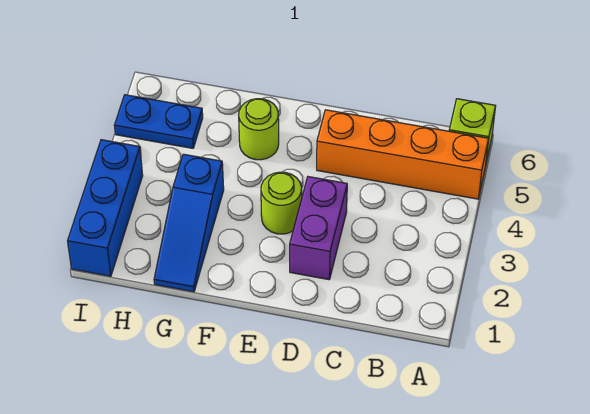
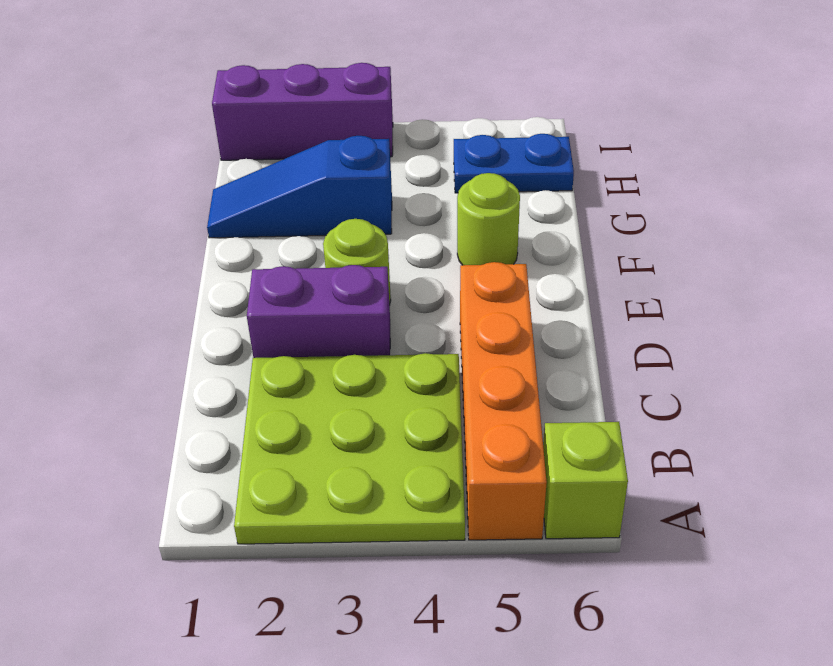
none -> lime plate A2:C4 level 1
blue plate H5:I5 level 1 -> blue plate H5:H6 level 1
blue brick I1:I3 level 1 -> purple brick I1:I3 level 1

